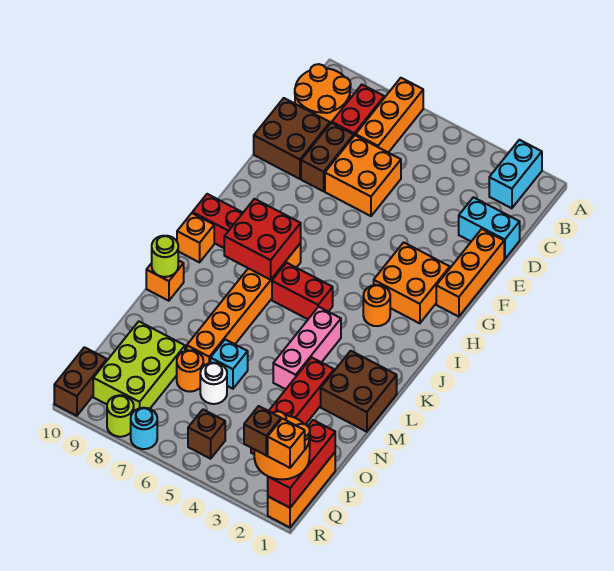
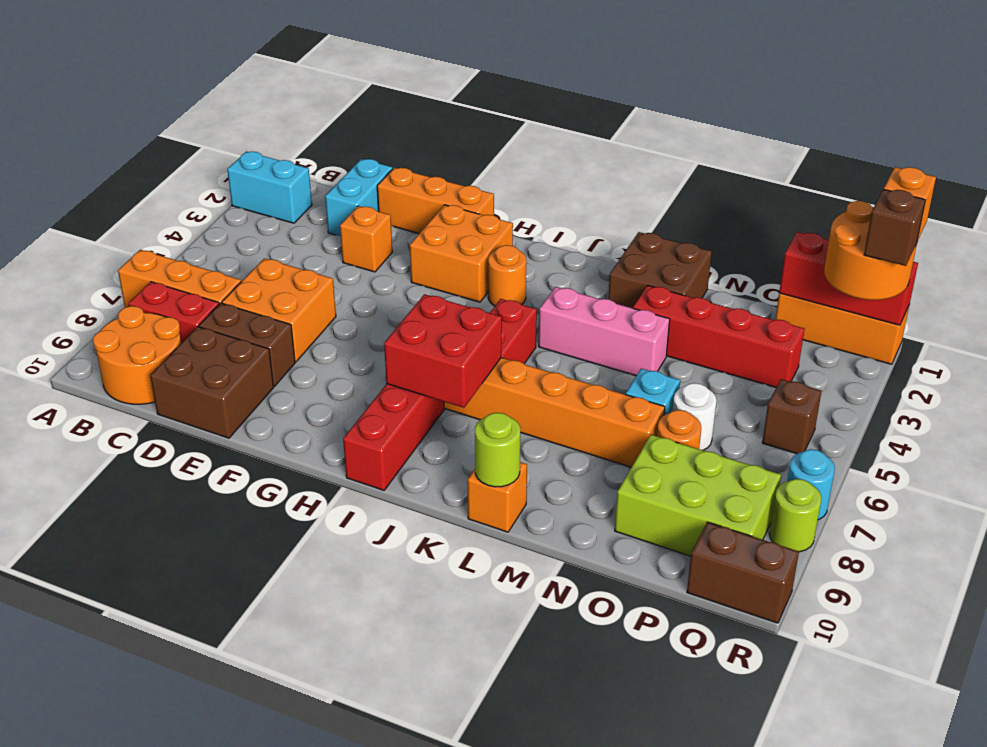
orange brick J10 level 1 -> orange brick E3 level 1

